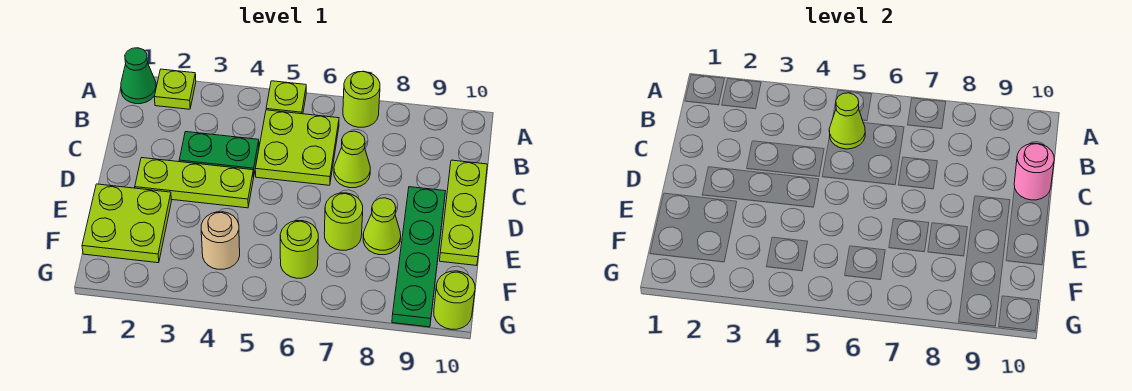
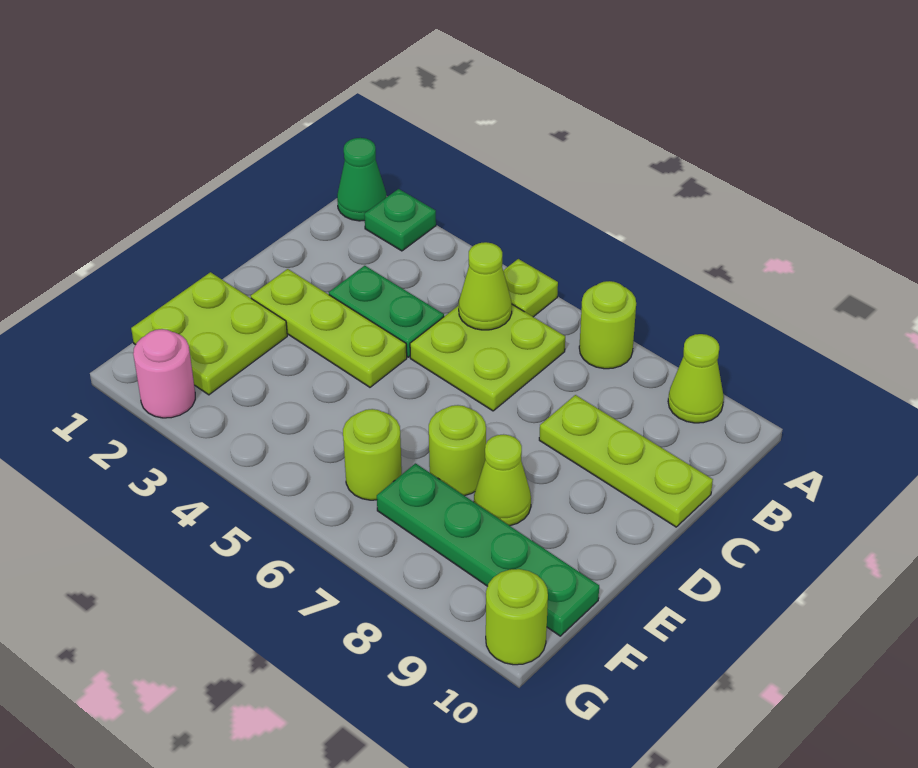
lime plate A2 level 1 -> green plate A2 level 1
lime cone C7 level 1 -> lime cone A9 level 1
lime plate C10:E10 level 1 -> lime plate C8:C10 level 1
pink round brick C10 level 2 -> pink round brick G2 level 1
green plate D9:G9 level 1 -> green plate F7:F10 level 1
tan round brick F4 level 1 -> none

